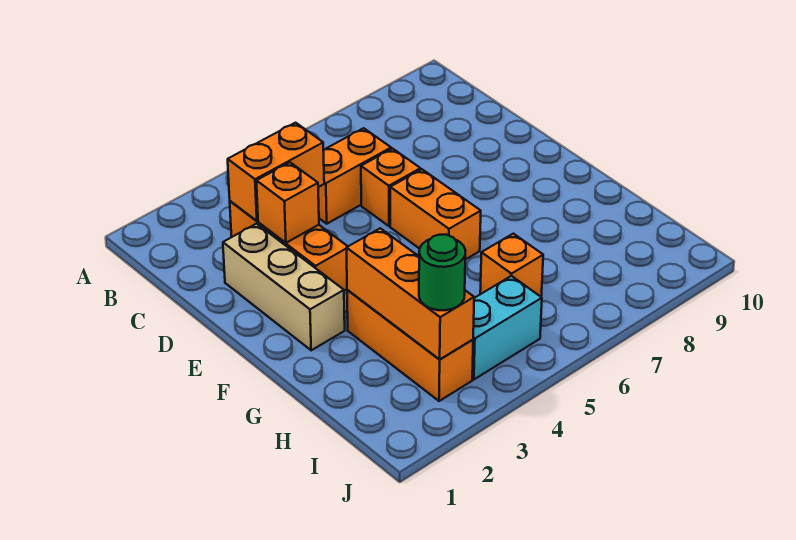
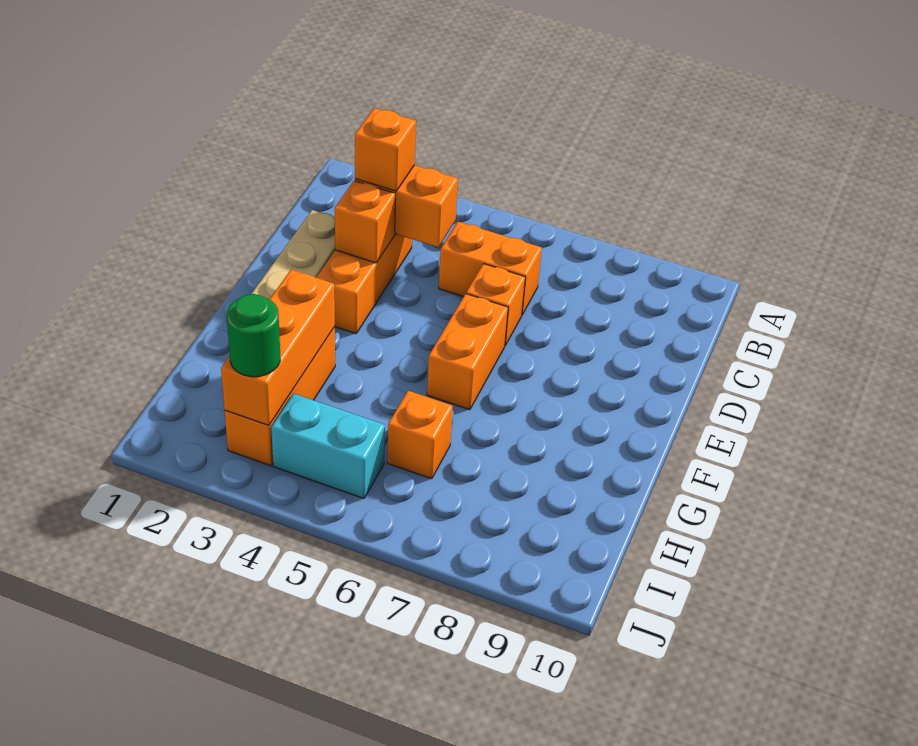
none -> orange brick C3 level 3

